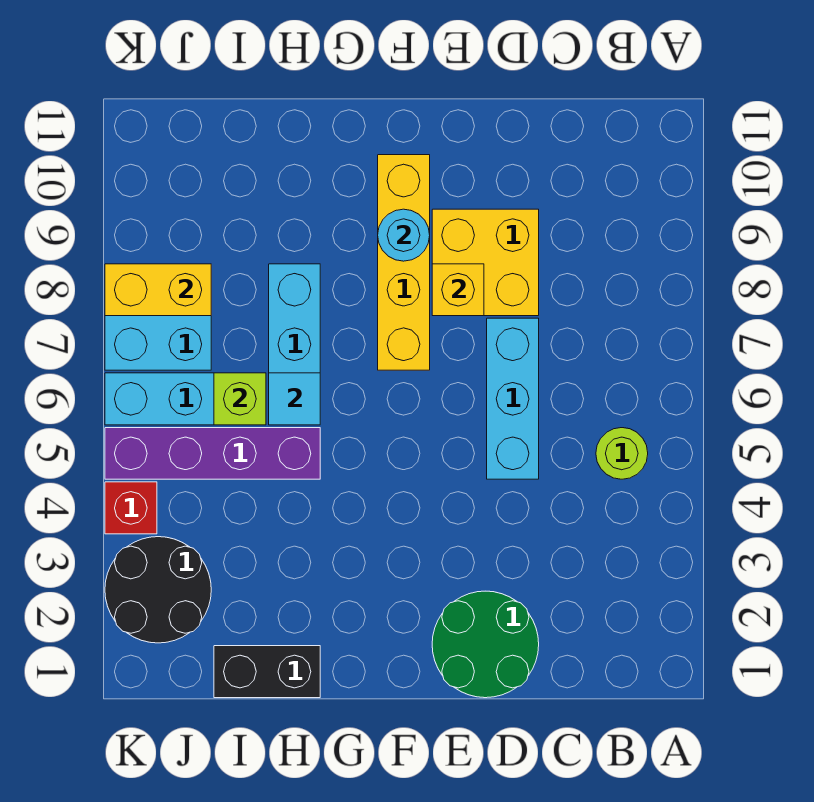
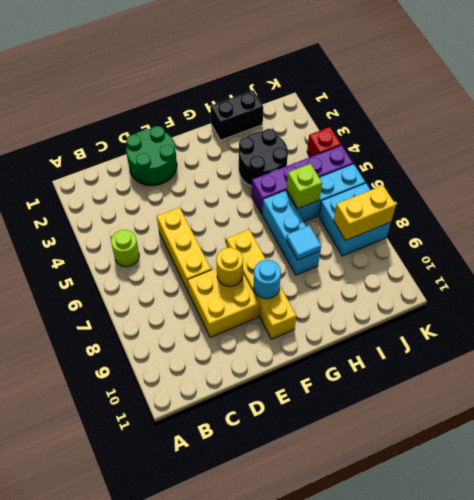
cyan brick D5:D7 level 1 -> yellow brick D5:D7 level 1
yellow brick E8 level 2 -> yellow round brick E8 level 2
cyan tile H6 level 2 -> cyan tile H8 level 2
black round brick J2:K3 level 1 -> black round brick H3:I4 level 1

